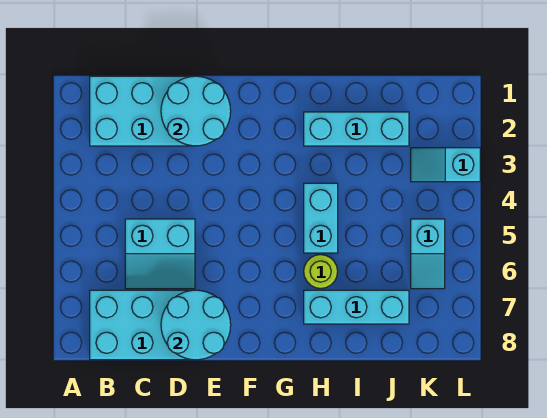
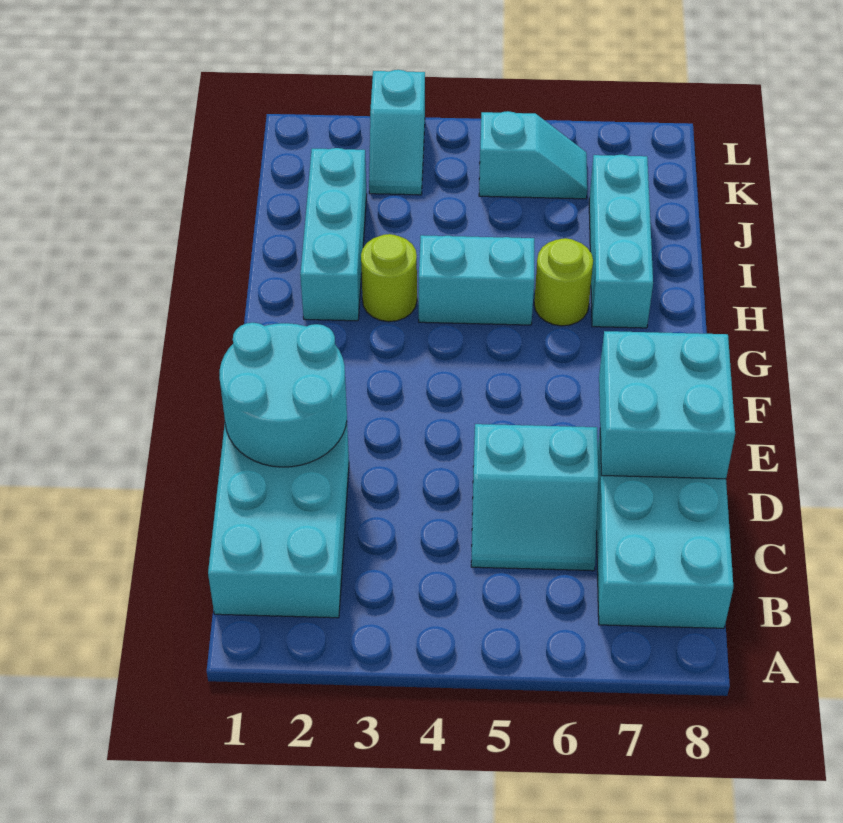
cyan slope C5:D6 level 1 top 5 -> cyan slope C5:D6 level 1 top D
cyan round brick D7:E8 level 2 -> cyan brick D7:E8 level 2
none -> lime round brick H3 level 1

